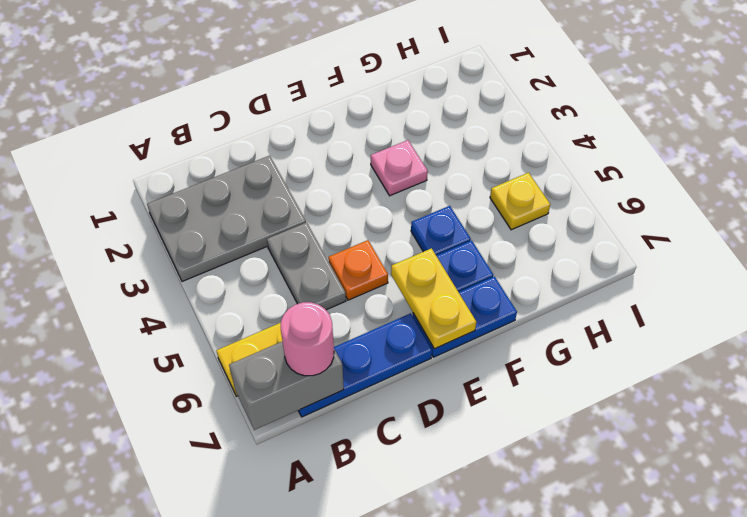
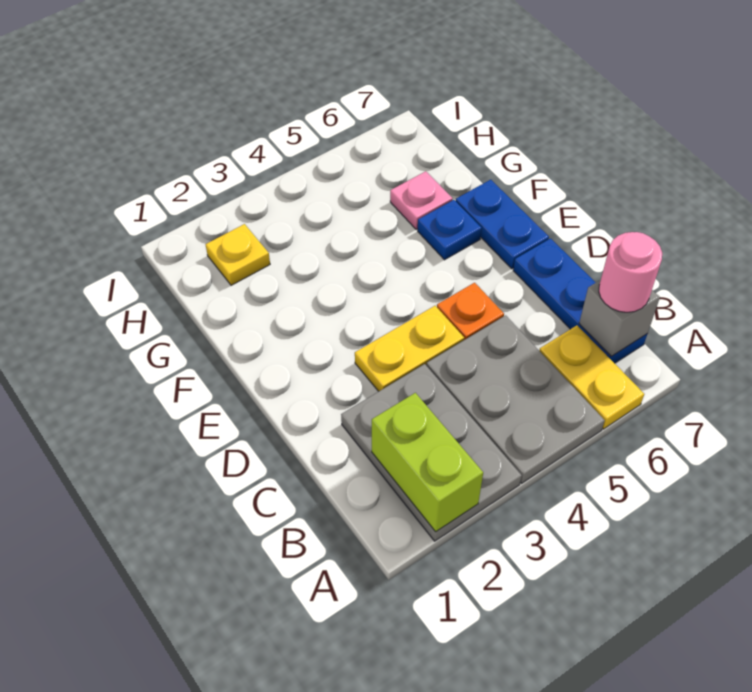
none -> lime brick A2:B2 level 2
grey brick A7:B7 level 2 -> grey brick B7 level 2
grey plate C4:C5 level 1 -> grey plate A4:C5 level 1
yellow plate E6:E7 level 2 -> yellow plate D3:D4 level 1
pink plate F3 level 1 -> pink plate G6 level 1
blue plate F5 level 1 -> none
yellow plate H5 level 1 -> yellow plate H2 level 1

